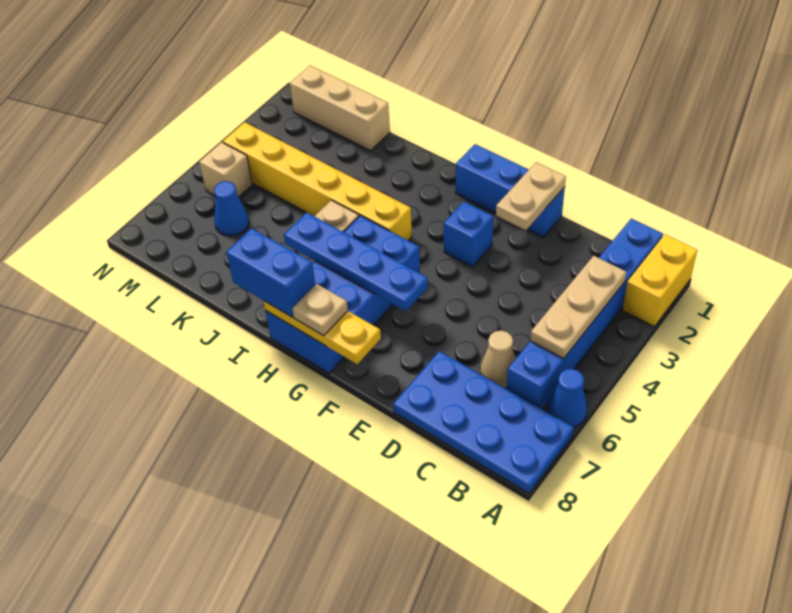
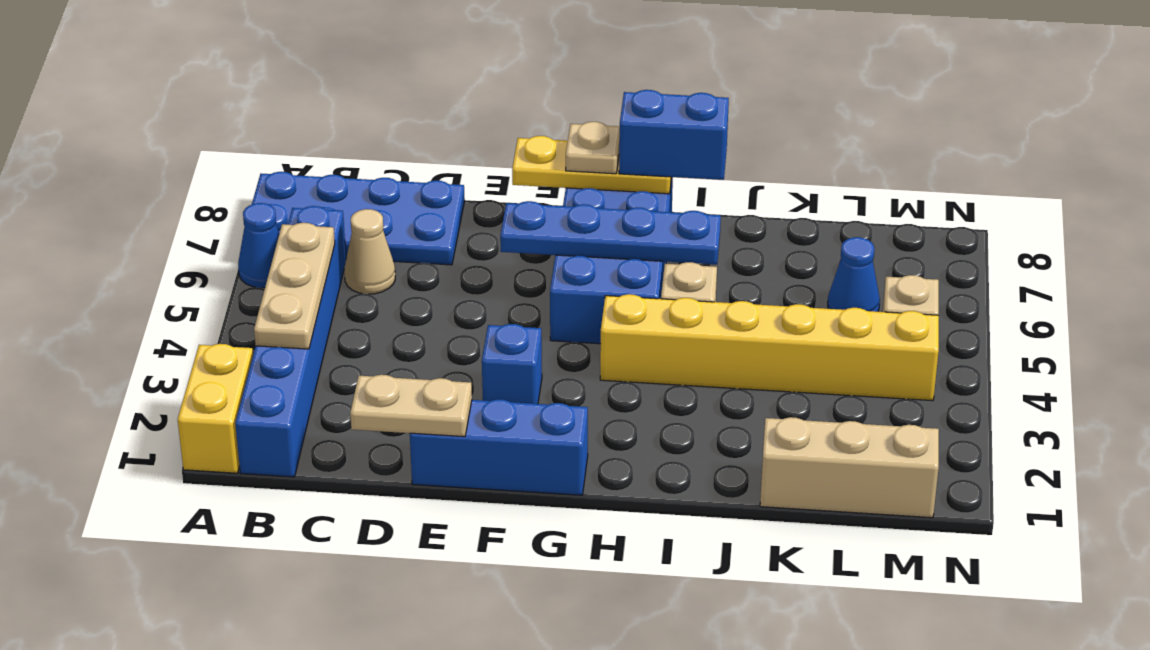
tan plate E1:E2 level 2 -> tan plate D1:E1 level 2

